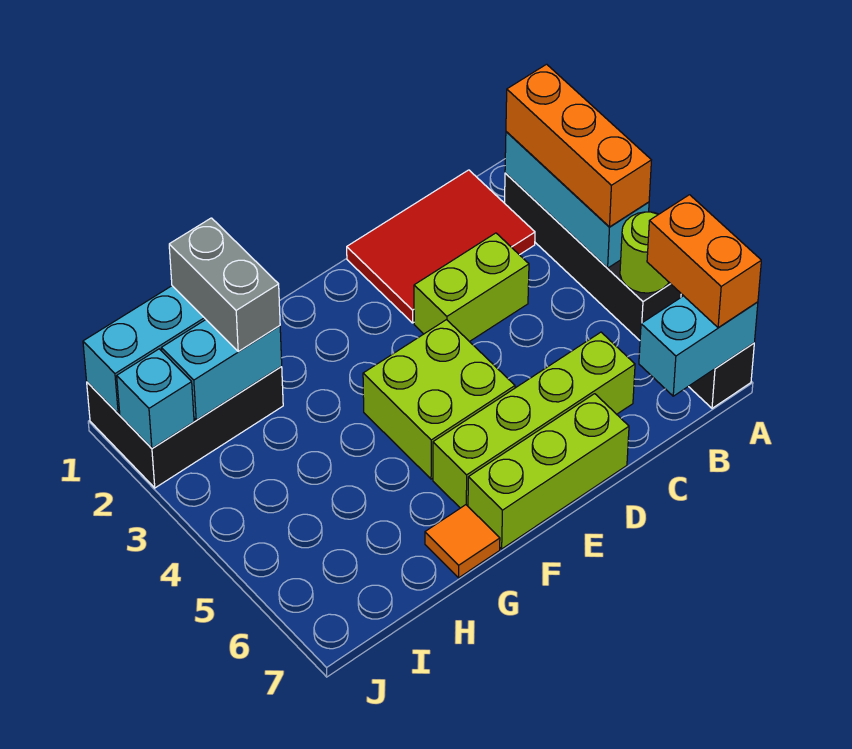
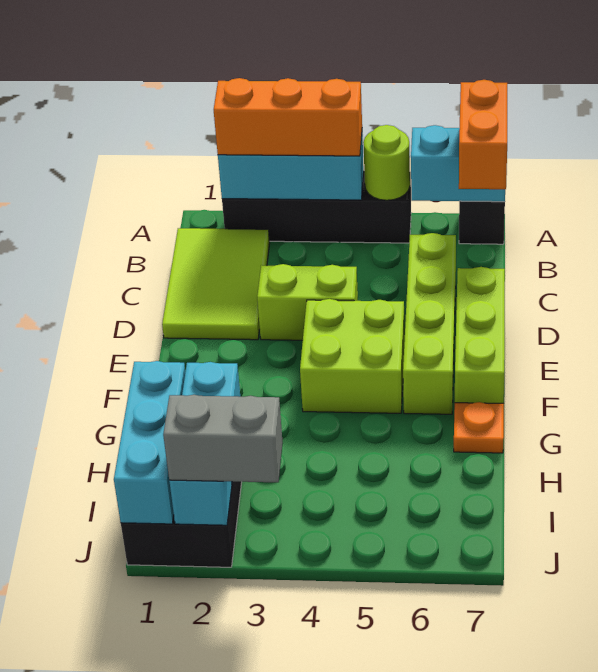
orange brick A6:A7 level 3 -> orange brick A7:B7 level 3
cyan brick A7:B7 level 2 -> cyan brick A6:A7 level 2
red tile B1:D2 level 1 -> lime tile B1:D2 level 1
lime brick C3:D3 level 1 -> lime brick D3:D4 level 1
orange tile G7 level 1 -> orange plate G7 level 1
grey brick H1:H2 level 3 -> grey brick J2:J3 level 3

